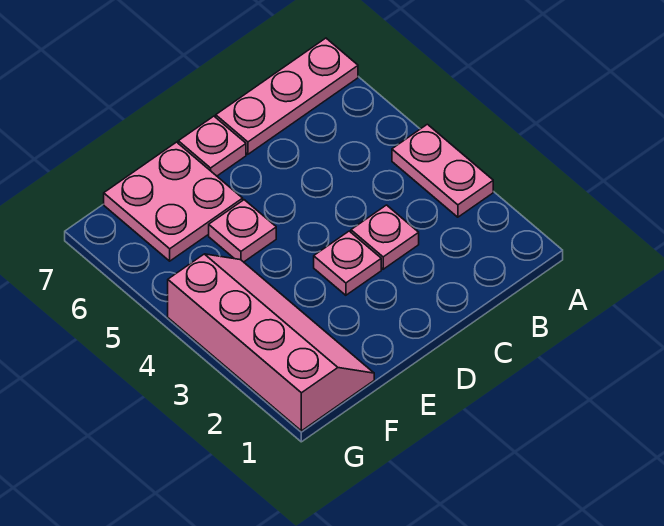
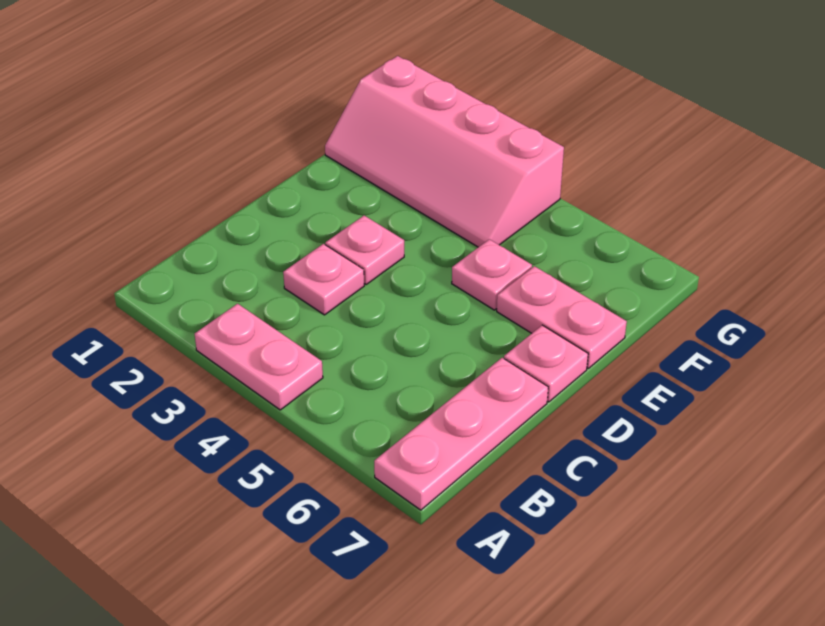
pink plate E6:F7 level 1 -> pink plate E6:E7 level 1

